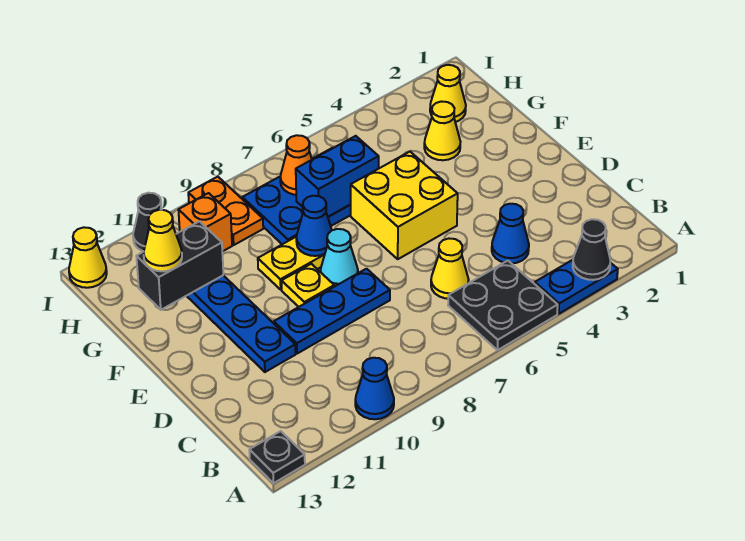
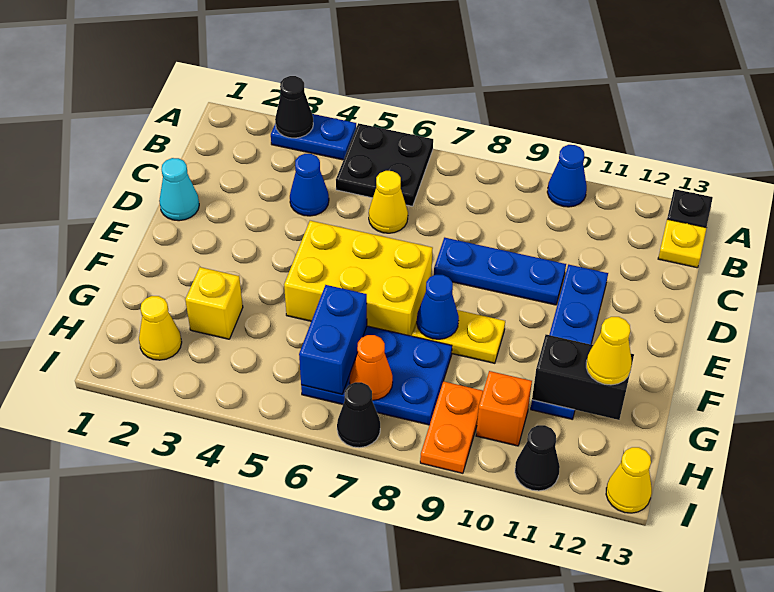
yellow brick E5:F6 level 1 -> yellow brick E5:F7 level 1
cyan cone E8 level 1 -> cyan cone D1 level 1
yellow plate E9 level 1 -> yellow plate B13 level 1
yellow cone G3 level 1 -> yellow brick G3 level 1
blue brick G6:G7 level 2 -> blue brick G6:H6 level 2
none -> black cone I7 level 1

